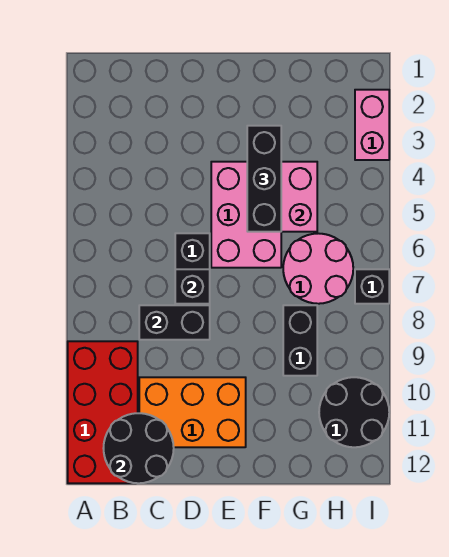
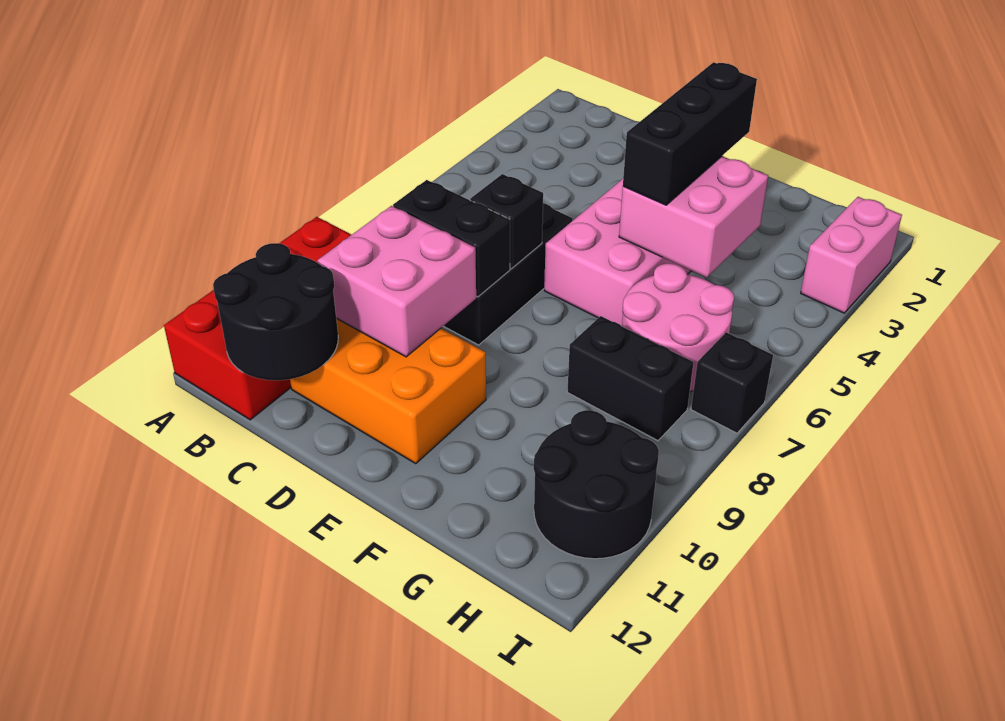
none -> pink brick C9:D10 level 2
black brick G8:G9 level 1 -> black brick G8:H8 level 1

